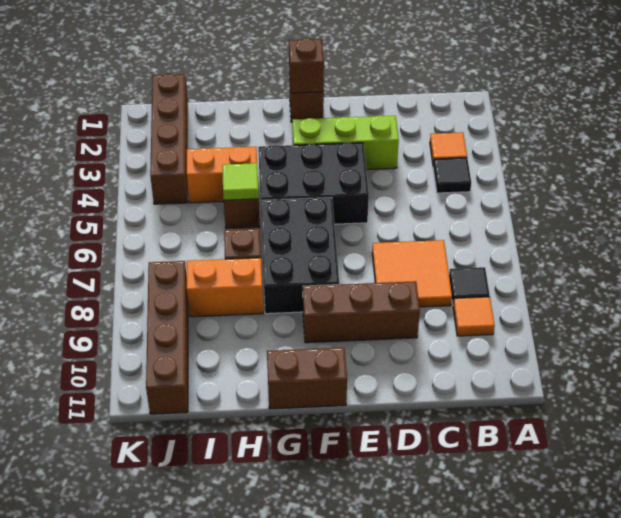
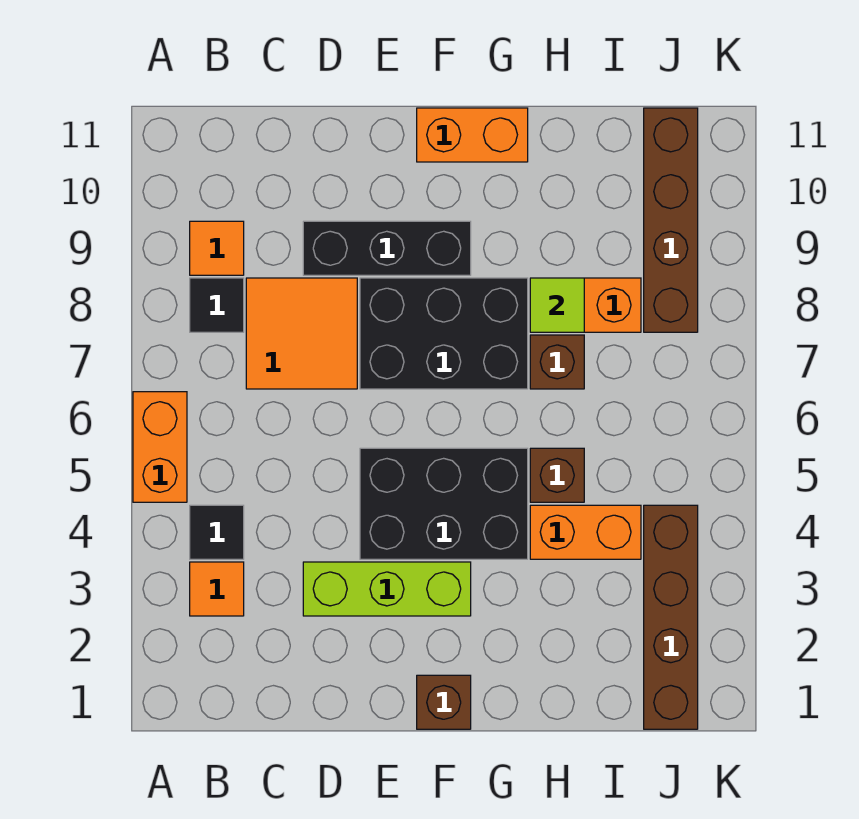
none -> orange brick A5:A6 level 1
brown brick D9:F9 level 1 -> black brick D9:F9 level 1
brown brick F1 level 2 -> none
black brick F6:G8 level 1 -> black brick E7:G8 level 1
brown brick F11:G11 level 1 -> orange brick F11:G11 level 1
lime tile H5 level 2 -> lime tile H8 level 2

